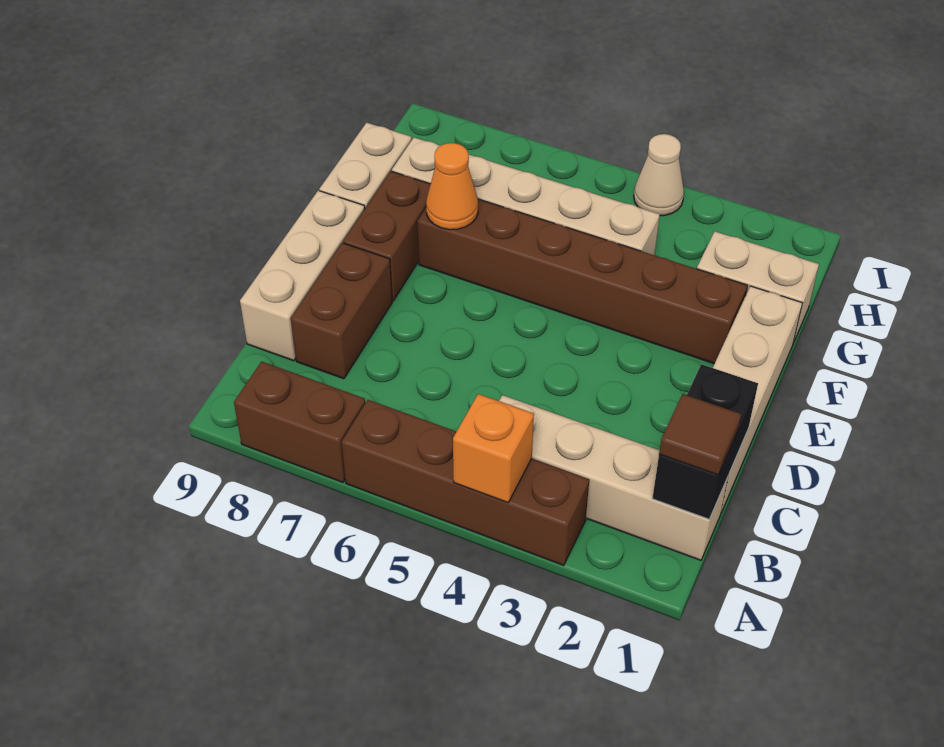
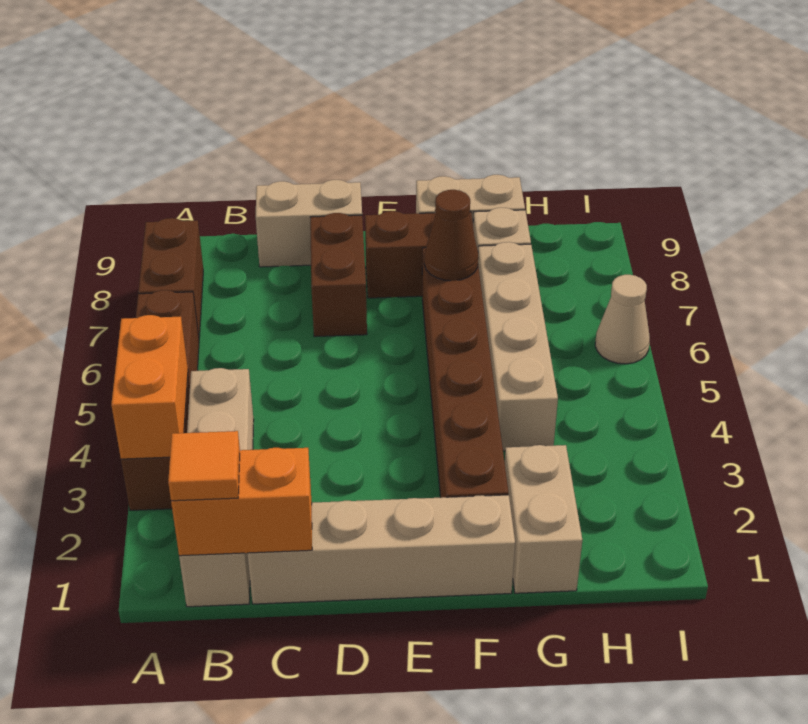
orange brick A4 level 2 -> orange brick A3:A4 level 2
black brick B1:C1 level 2 -> orange brick B1:C1 level 2
brown tile B1 level 3 -> orange tile B1 level 3
brown brick C8:D8 level 1 -> brown brick D7:D8 level 1
tan brick C9:E9 level 1 -> tan brick C9:D9 level 1
orange cone F7 level 2 -> brown cone F7 level 2
tan cone I4 level 1 -> tan cone I6 level 1

